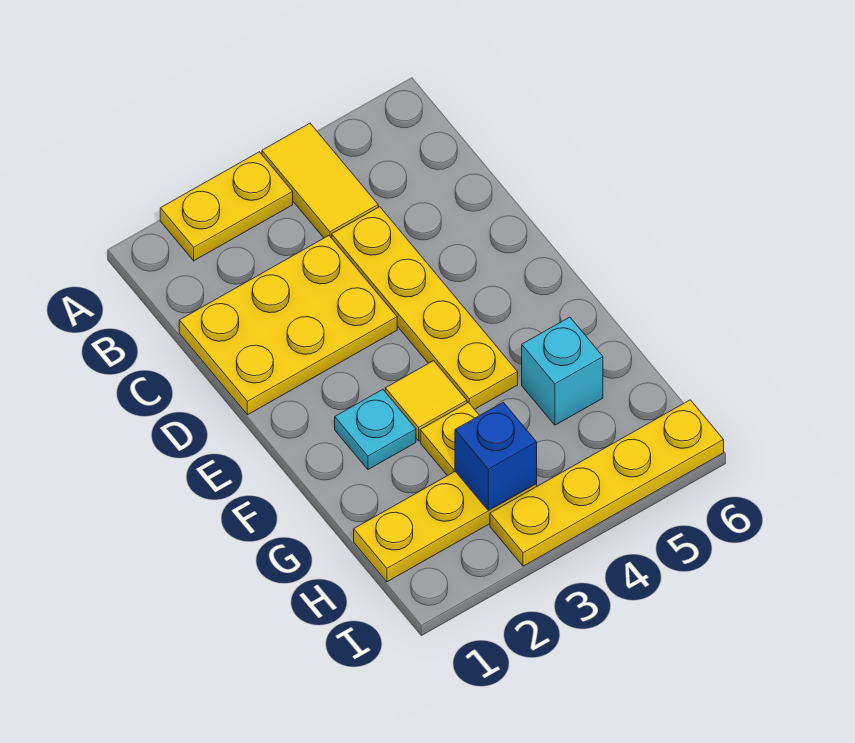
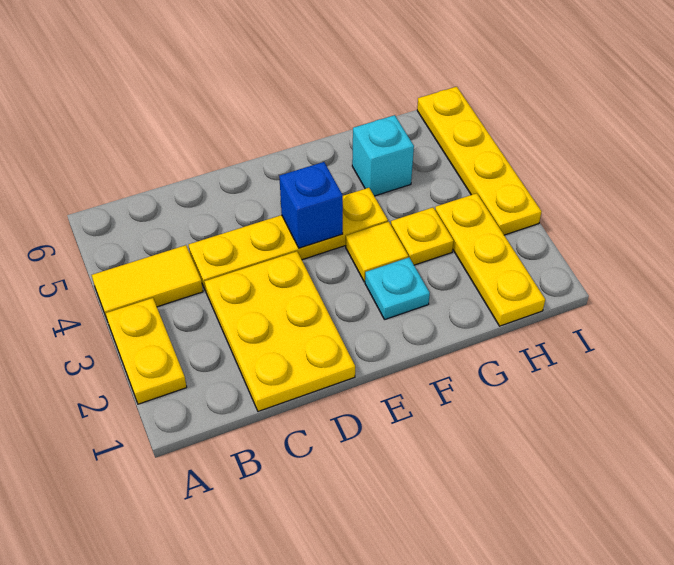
blue brick H3 level 2 -> blue brick E4 level 2

